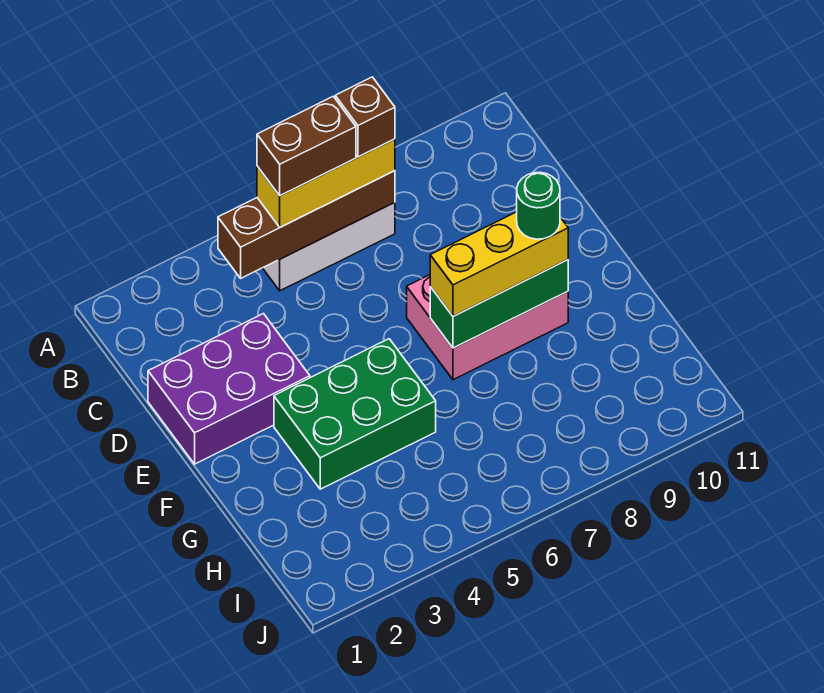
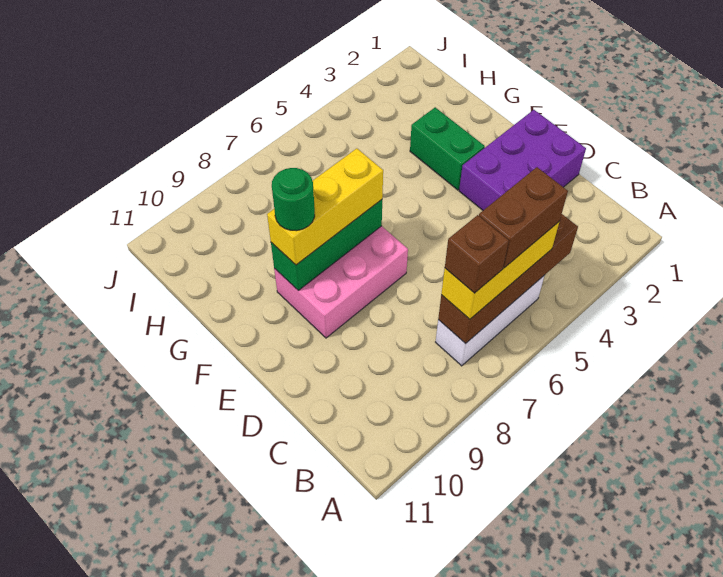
green brick F3:G5 level 1 -> green brick F3:G3 level 1

